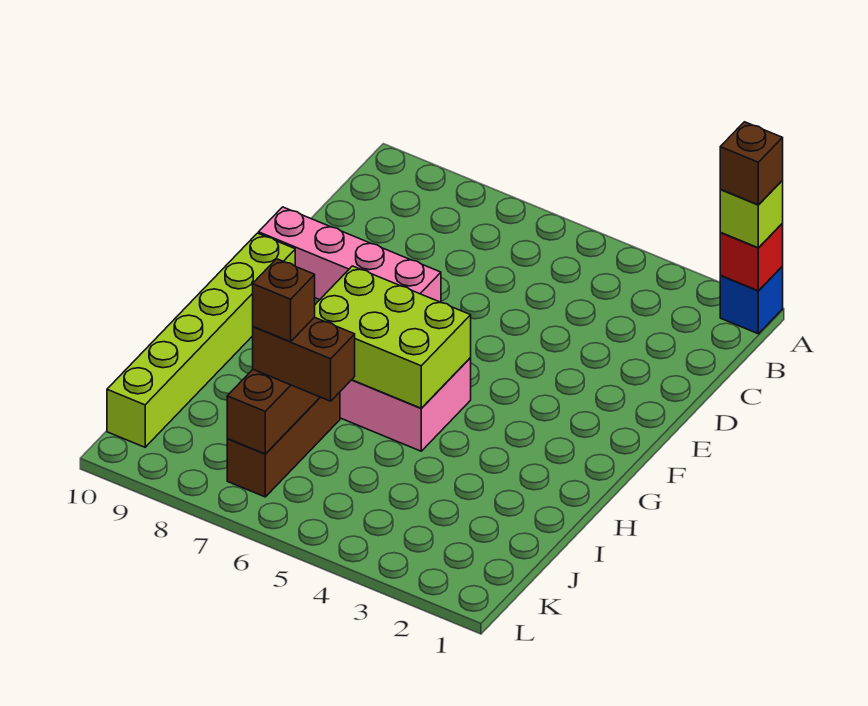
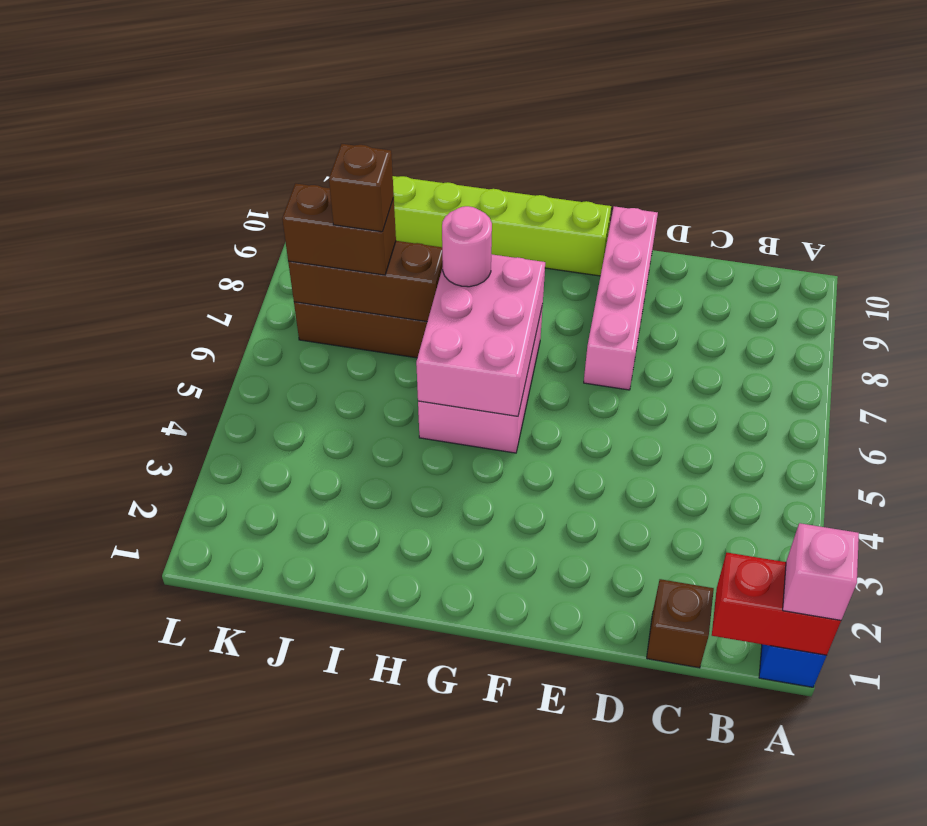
red brick A1 level 2 -> red brick A1:B1 level 2
lime brick A1 level 3 -> pink brick A1 level 3
brown brick A1 level 4 -> brown brick C1 level 1
lime brick G5:H7 level 2 -> pink brick G5:H7 level 2
none -> pink round brick H7 level 3
brown brick J6:J7 level 3 -> brown brick J7:K7 level 3

